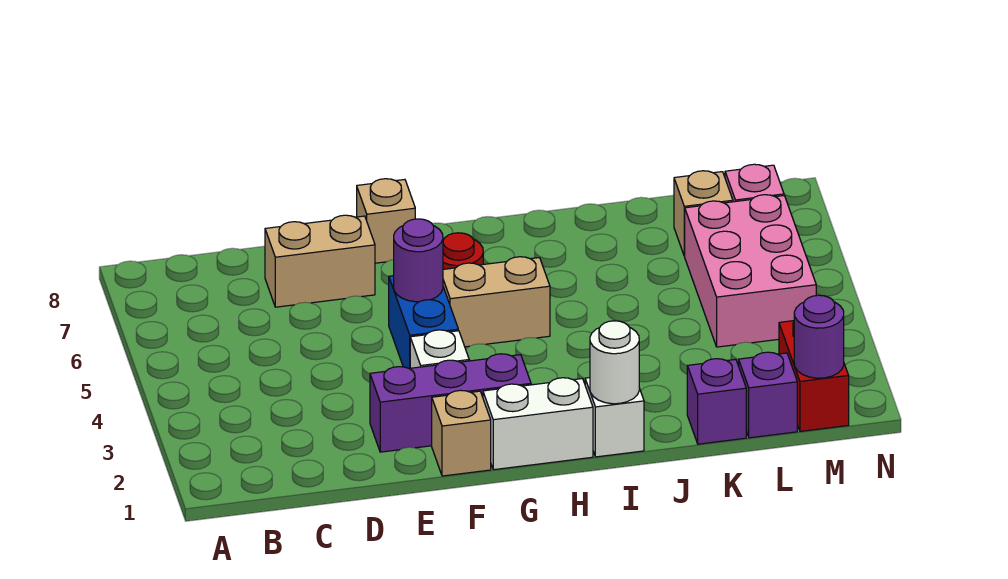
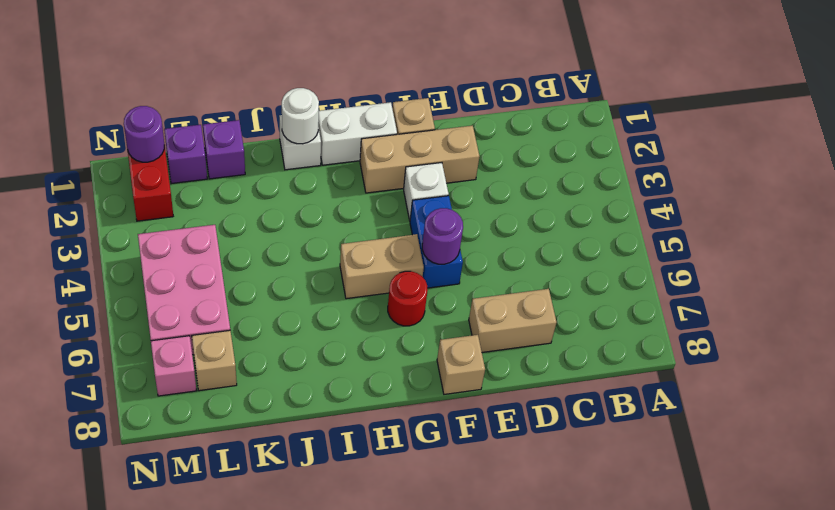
purple brick E2:G2 level 1 -> tan brick E2:G2 level 1

